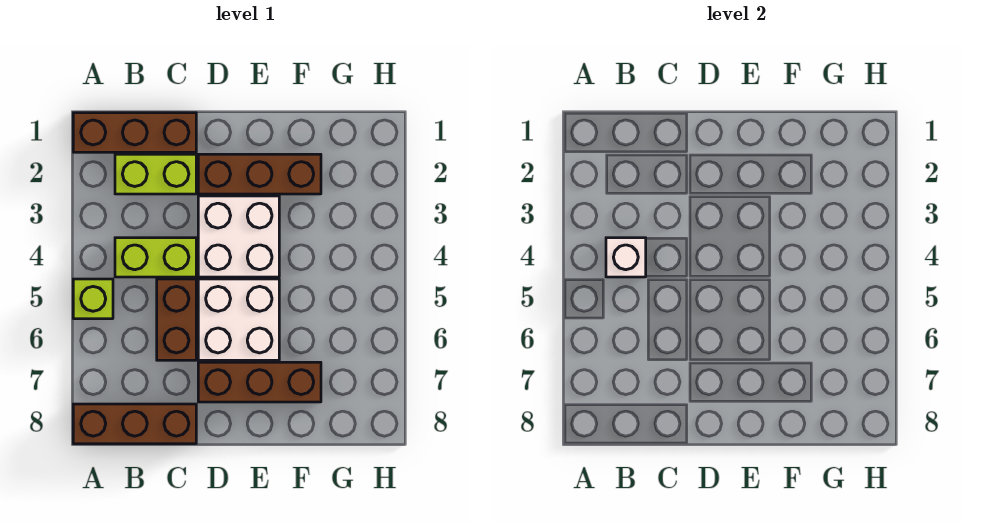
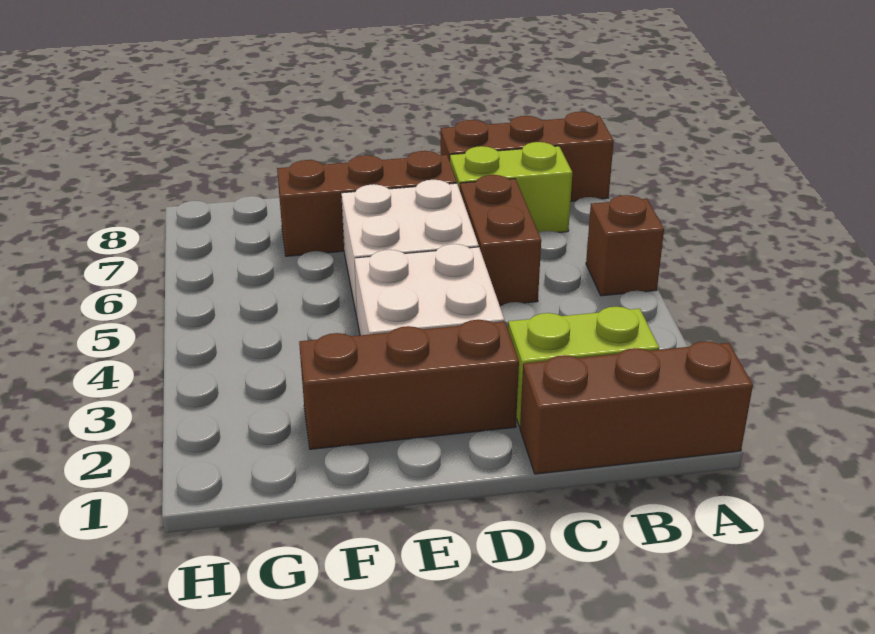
lime brick A5 level 1 -> brown brick A5 level 1
lime brick B4:C4 level 1 -> lime brick B7:C7 level 1
white brick B4 level 2 -> none

